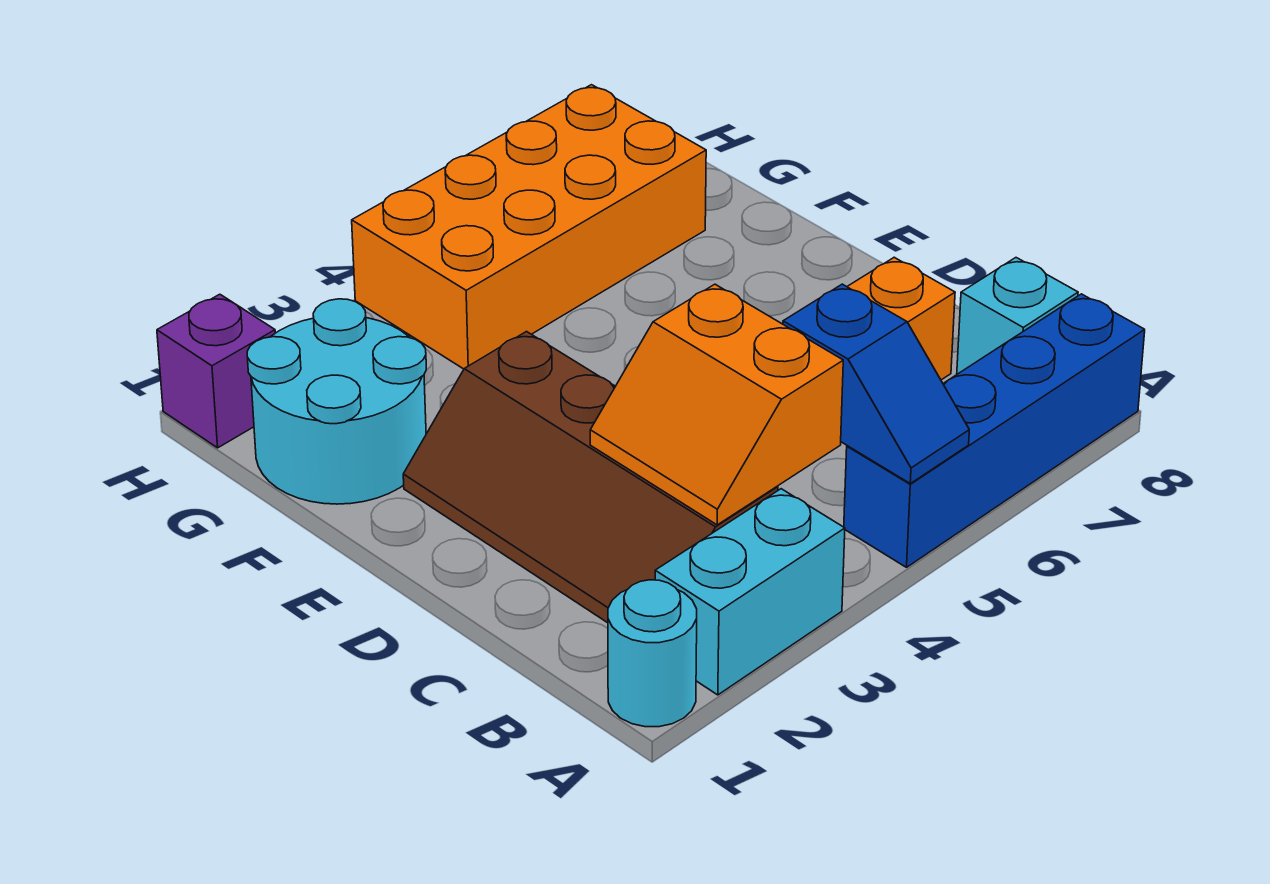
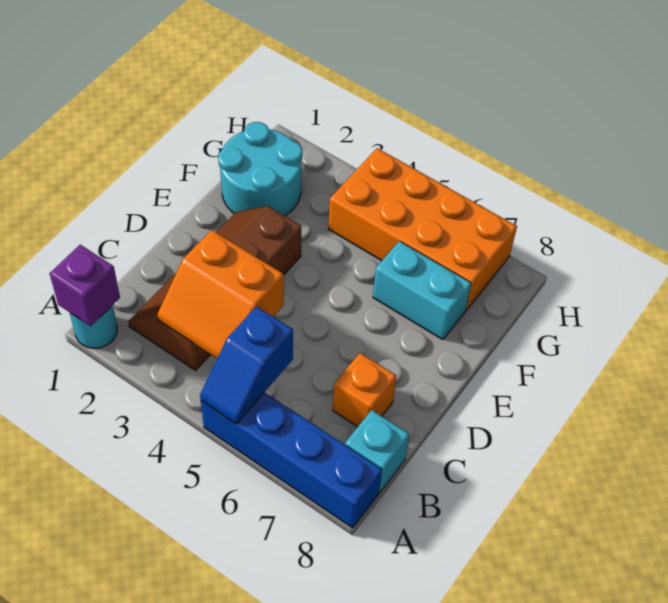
cyan brick A2:A3 level 1 -> cyan brick F6:F7 level 1
orange slope B3:C4 level 2 top 4 -> orange slope B3:C4 level 2 top C
purple brick H1 level 1 -> purple brick A1 level 2

